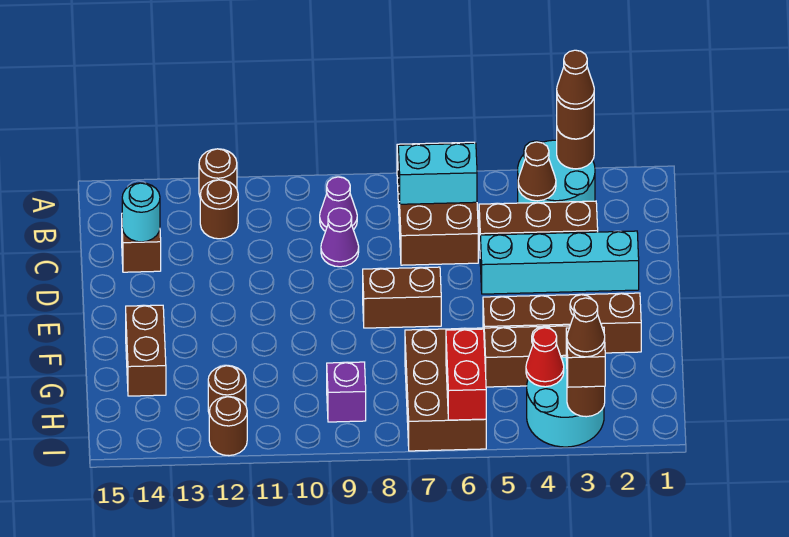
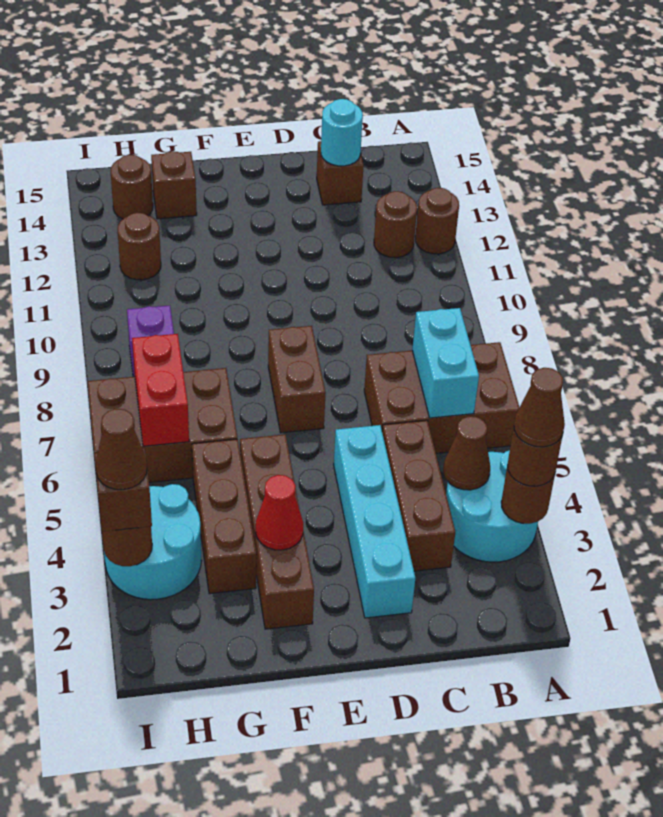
purple cone B9 level 1 -> none
purple cone C9 level 1 -> none
brown brick F14:G14 level 1 -> brown brick G14 level 1
red cone H4 level 2 -> red cone F3 level 2
red brick H6:I6 level 2 -> red brick H6:H7 level 2
brown round brick I12 level 1 -> brown round brick H14 level 1

